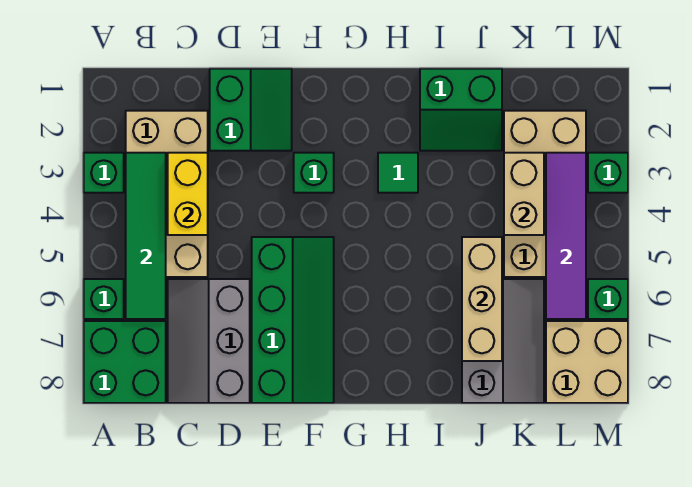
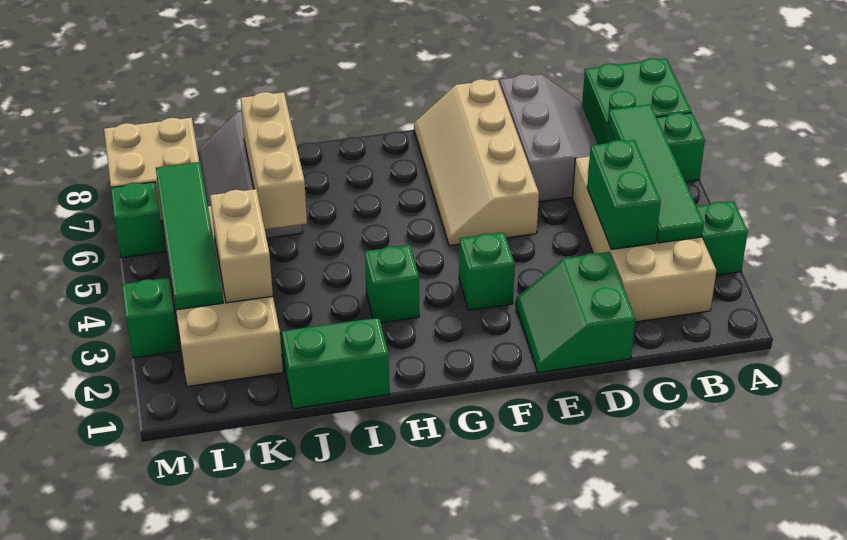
yellow brick C3:C4 level 2 -> green brick C3:C4 level 2
green slope E5:F8 level 1 top E -> tan slope E5:F8 level 1 top E
green tile H3 level 1 -> green brick H3 level 1
purple tile L3:L6 level 2 -> green tile L3:L6 level 2

